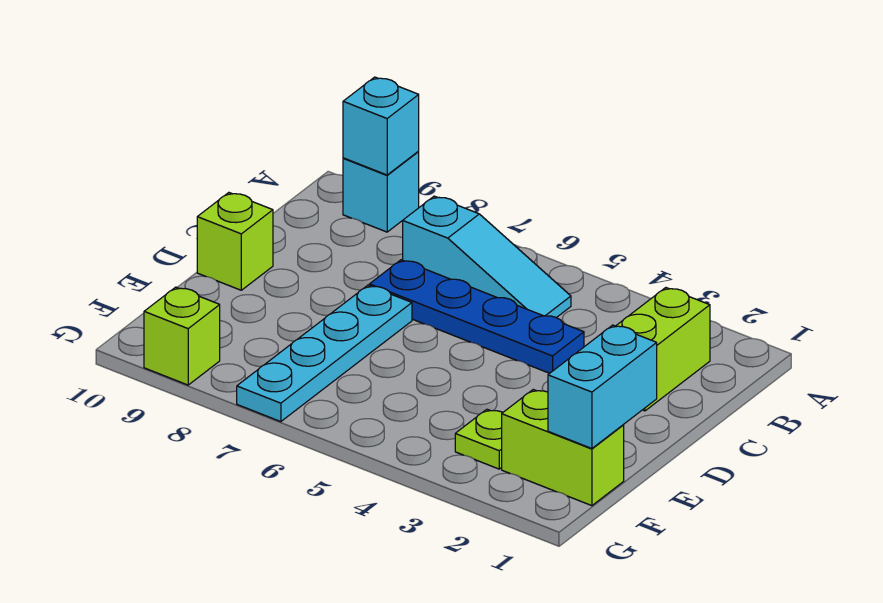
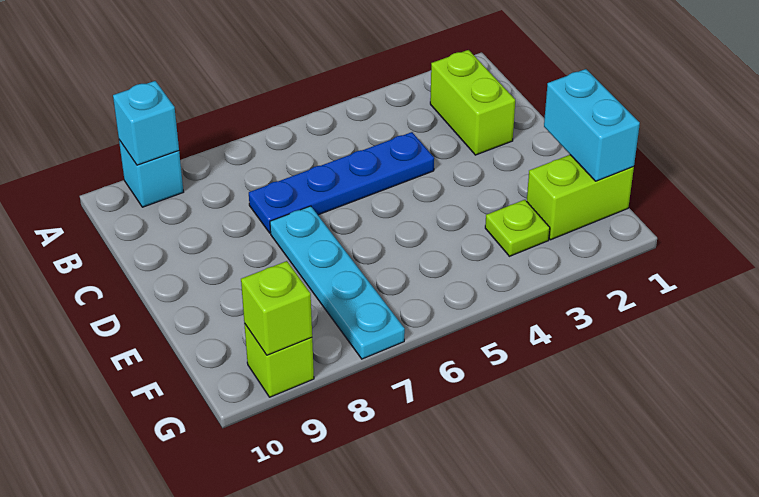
cyan slope B5:B7 level 1 top 7 -> none
lime brick D10 level 1 -> lime brick G9 level 2

